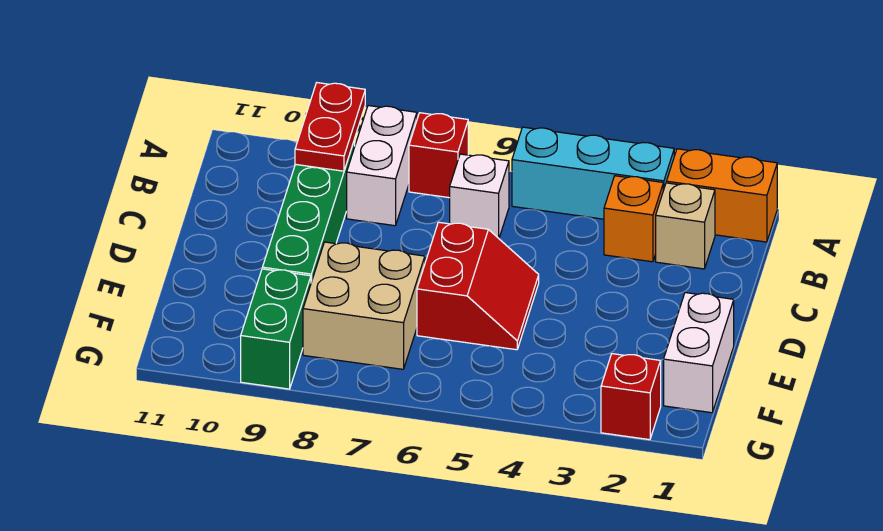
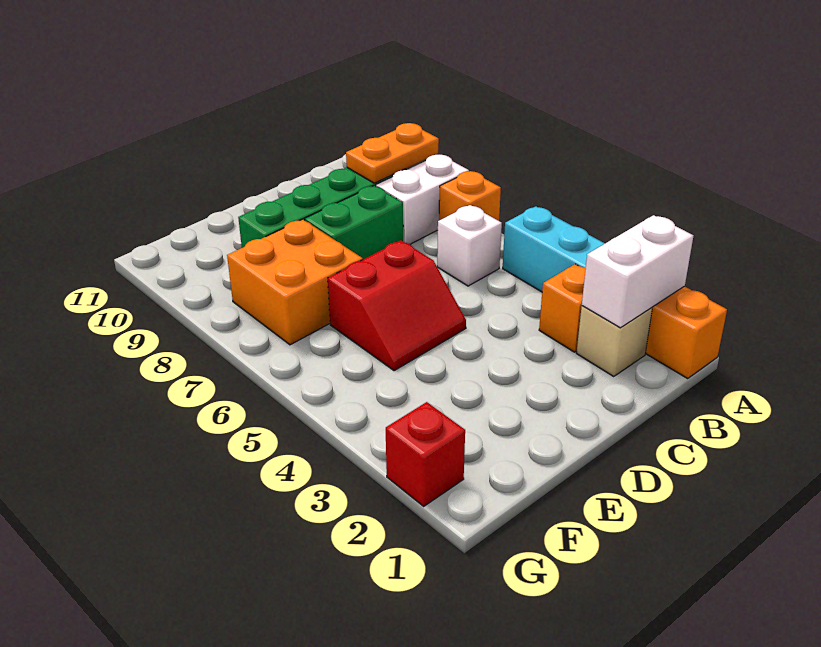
red brick A7 level 1 -> orange brick A7 level 1
red plate A9:B9 level 2 -> orange plate A9:B9 level 2
white brick E1:F1 level 1 -> white brick A2:B2 level 2
tan brick E7:F8 level 1 -> orange brick E7:F8 level 1
green brick F9:G9 level 1 -> green brick C8:D8 level 1

